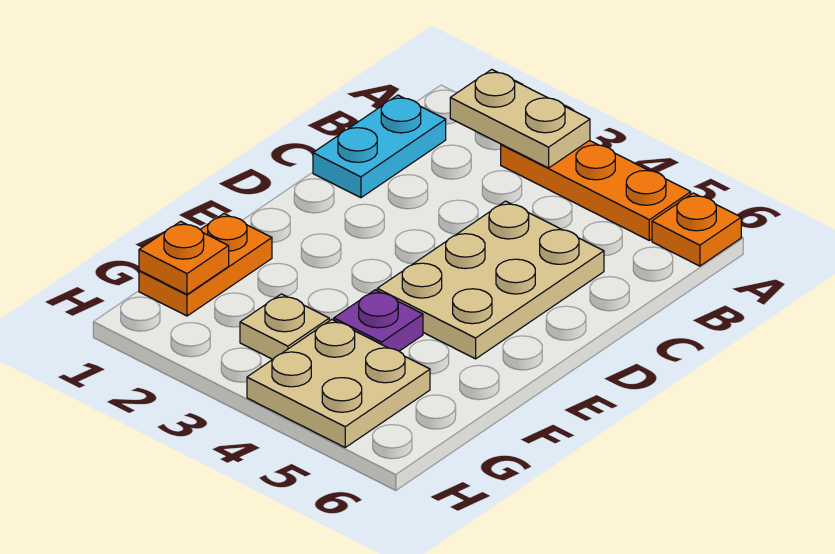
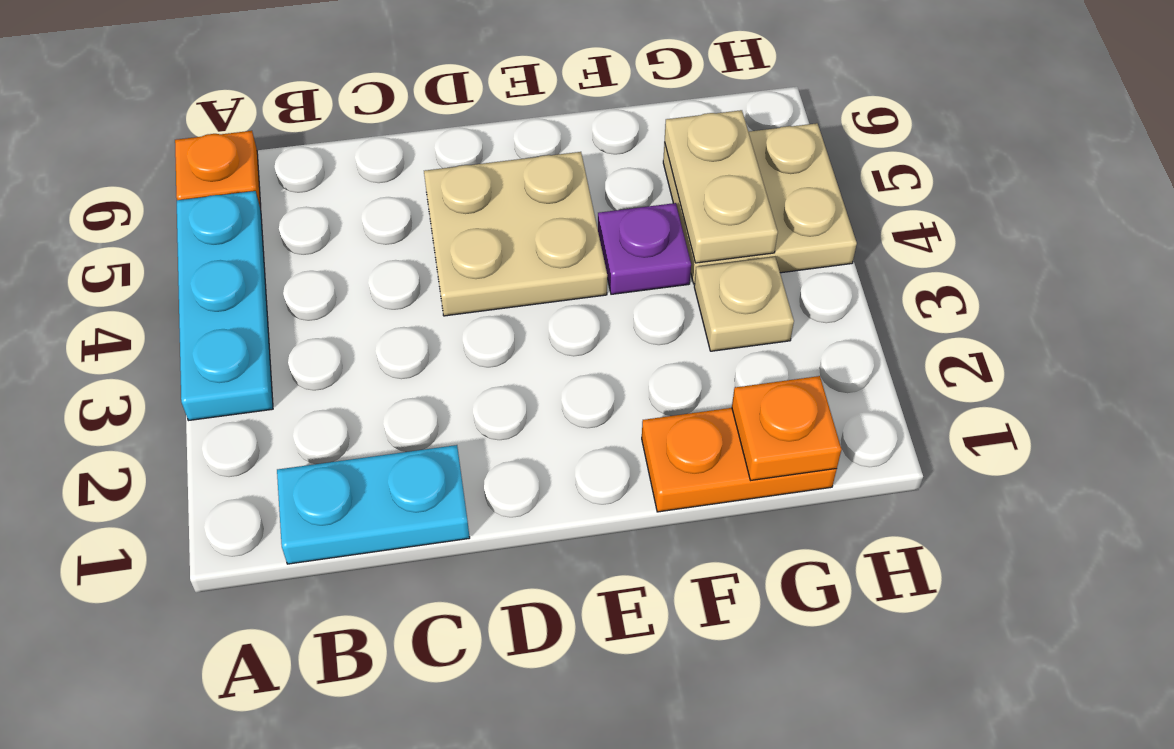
tan plate A2:A3 level 2 -> tan plate G4:G5 level 2
orange plate A3:A5 level 1 -> cyan plate A3:A5 level 1
tan plate C4:E5 level 1 -> tan plate D4:E5 level 1

